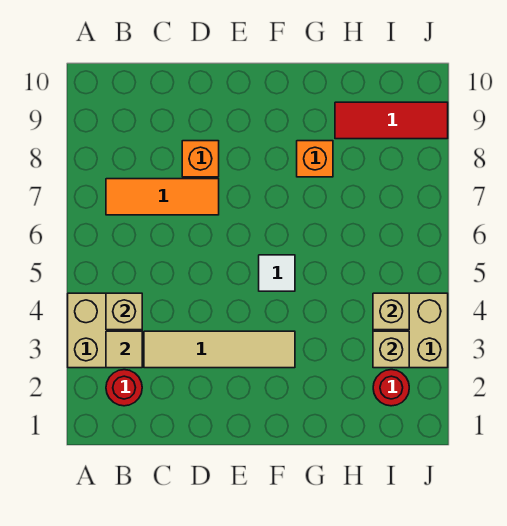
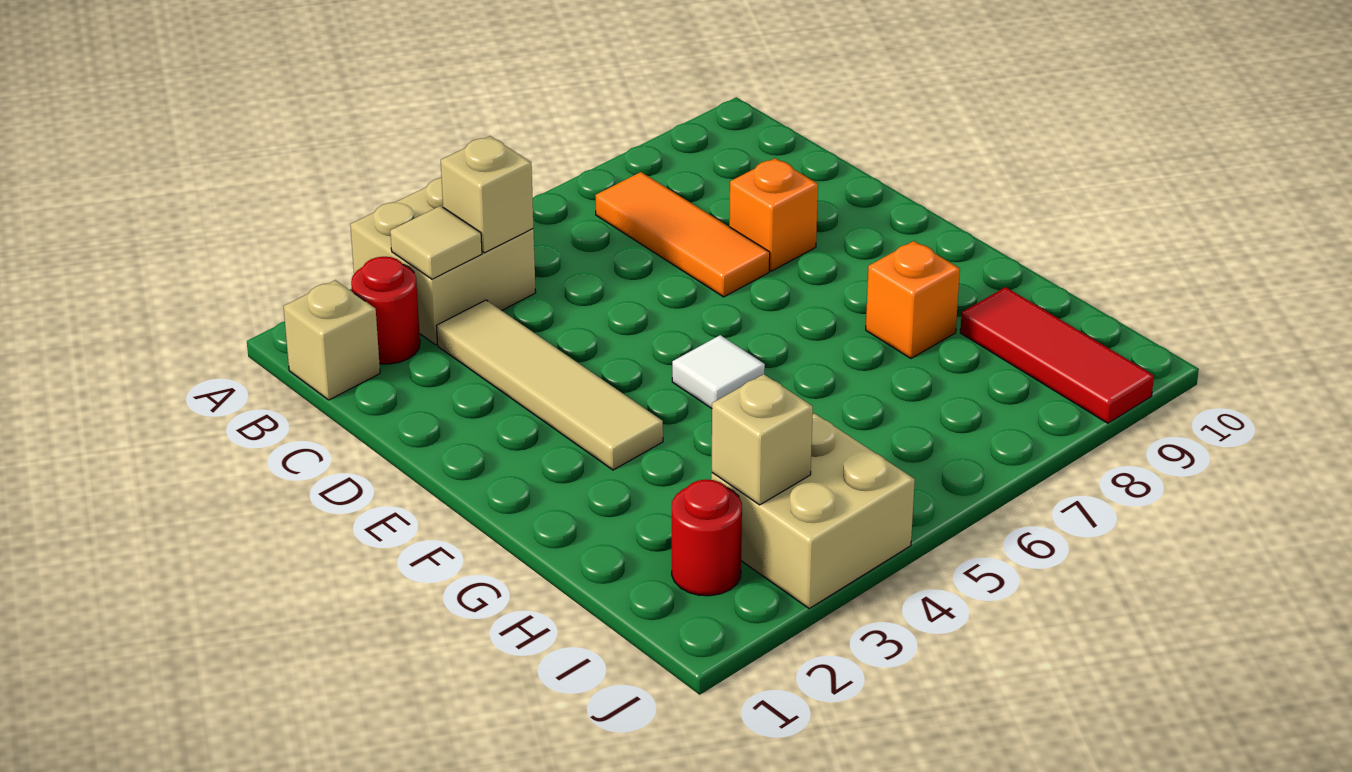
tan brick I4 level 2 -> tan brick B1 level 1

